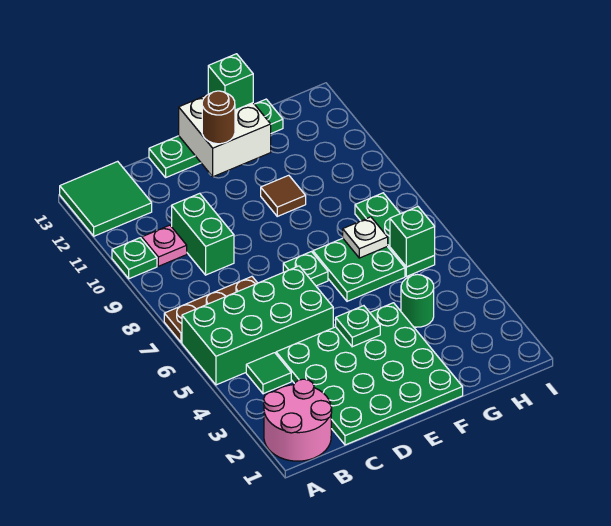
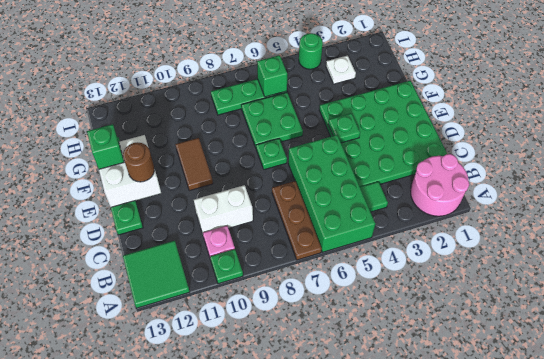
green brick C9:C10 level 1 -> white brick C9:C10 level 1
brown tile F10 level 1 -> brown tile E10:F10 level 1
green round brick G4 level 1 -> green round brick I4 level 1
white plate G7 level 2 -> white plate H3 level 1

